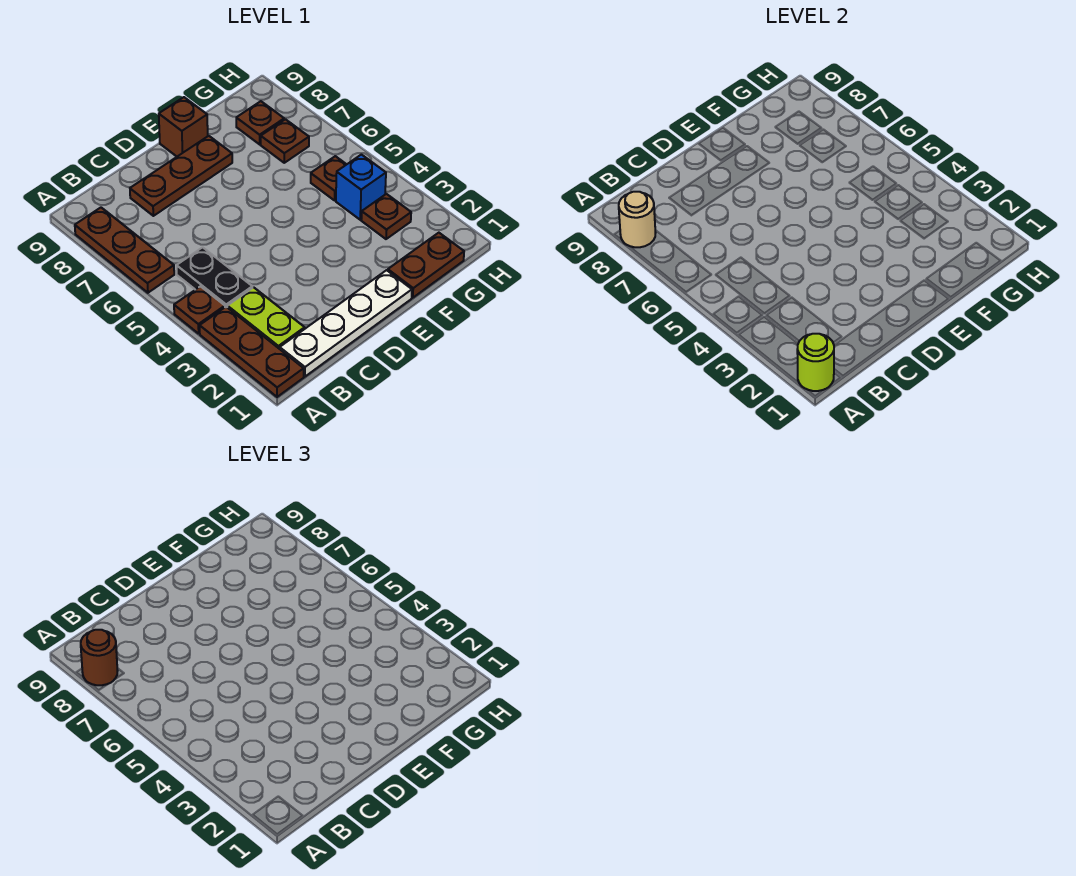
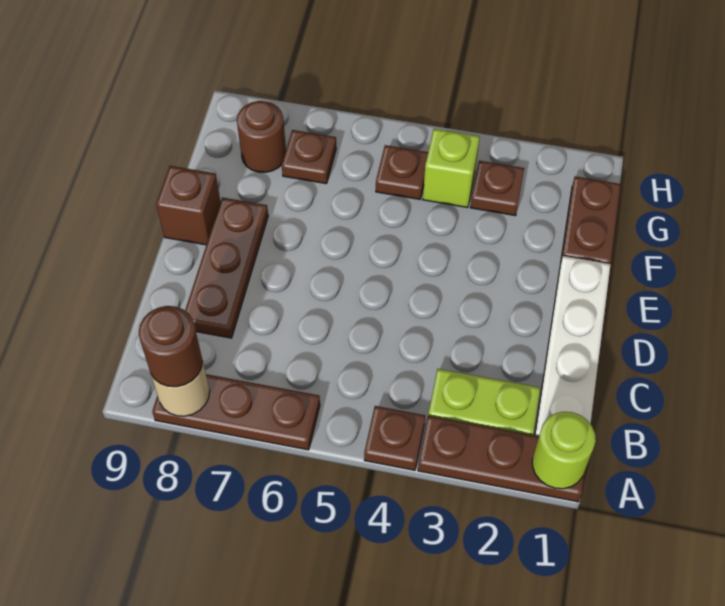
black plate B4:B5 level 1 -> none
blue brick G4 level 1 -> lime brick G4 level 1
brown plate G8 level 1 -> brown round brick G8 level 1

